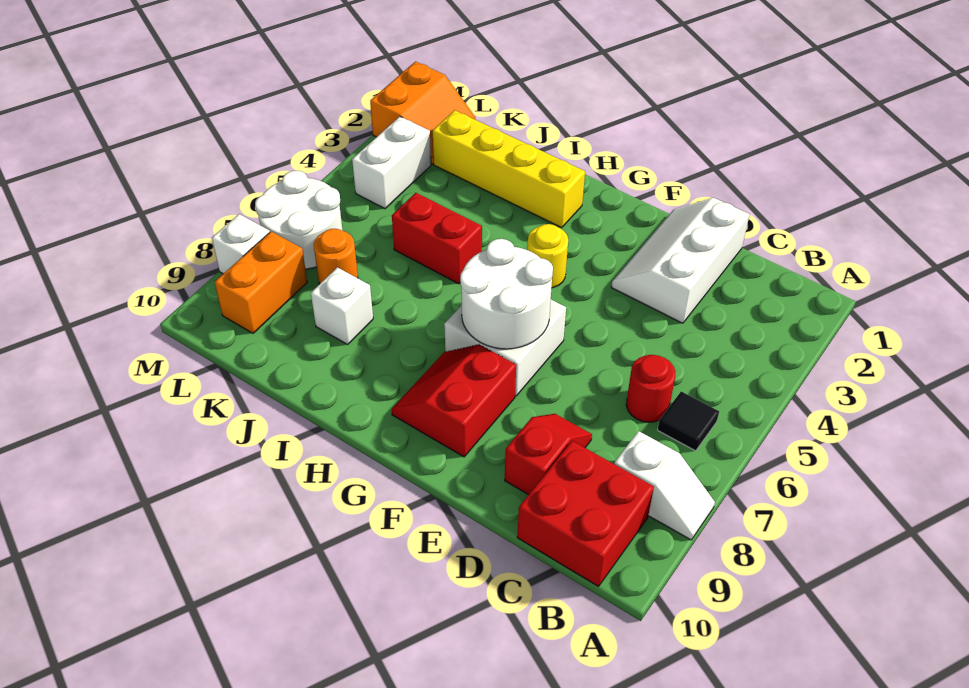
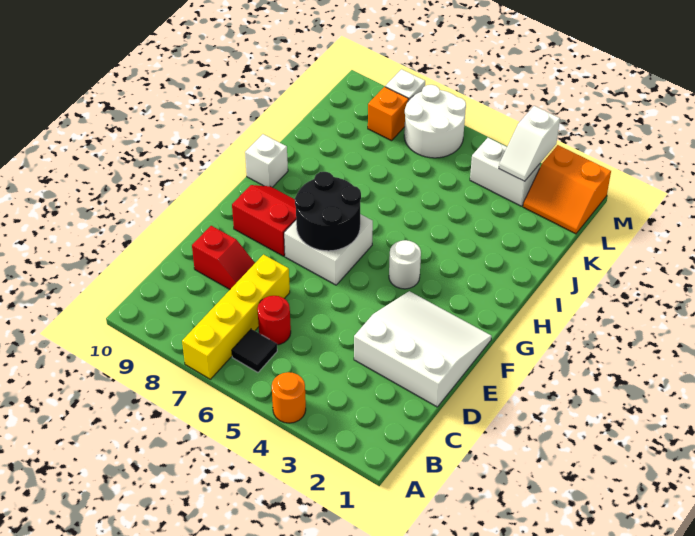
white slope A8:B8 level 1 top B -> white slope L3:M3 level 2 top M
red brick B9:C10 level 1 -> none
white slope D1:E3 level 1 top D -> white slope D1:F3 level 1 top D
white round brick F6:G7 level 2 -> black round brick F6:G7 level 2
yellow round brick G4 level 1 -> white round brick G4 level 1
yellow brick H2:K2 level 1 -> yellow brick A7:D7 level 1
red brick I5:J5 level 1 -> none
white brick J8 level 1 -> white brick H10 level 1
orange round brick K7 level 1 -> orange round brick A4 level 1
orange brick L8:L9 level 1 -> orange brick L8 level 1

